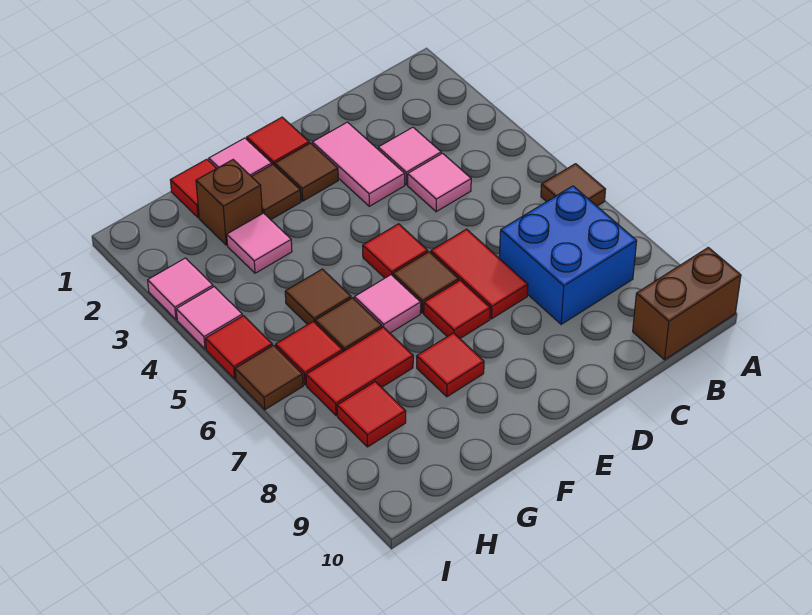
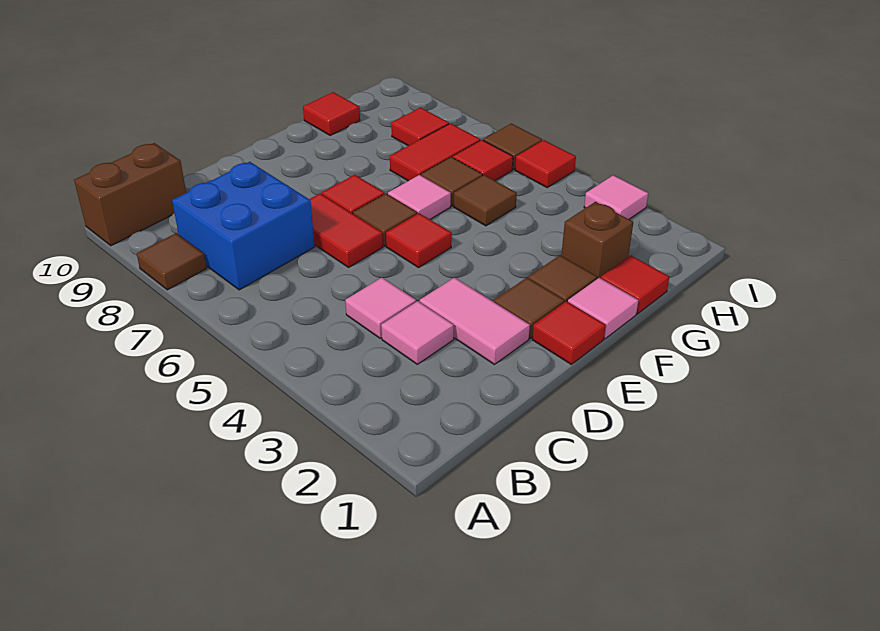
brown tile A6 level 1 -> brown tile A8 level 1
red tile F8 level 1 -> red tile G10 level 1
pink tile G3 level 1 -> none
pink tile I4 level 1 -> none

